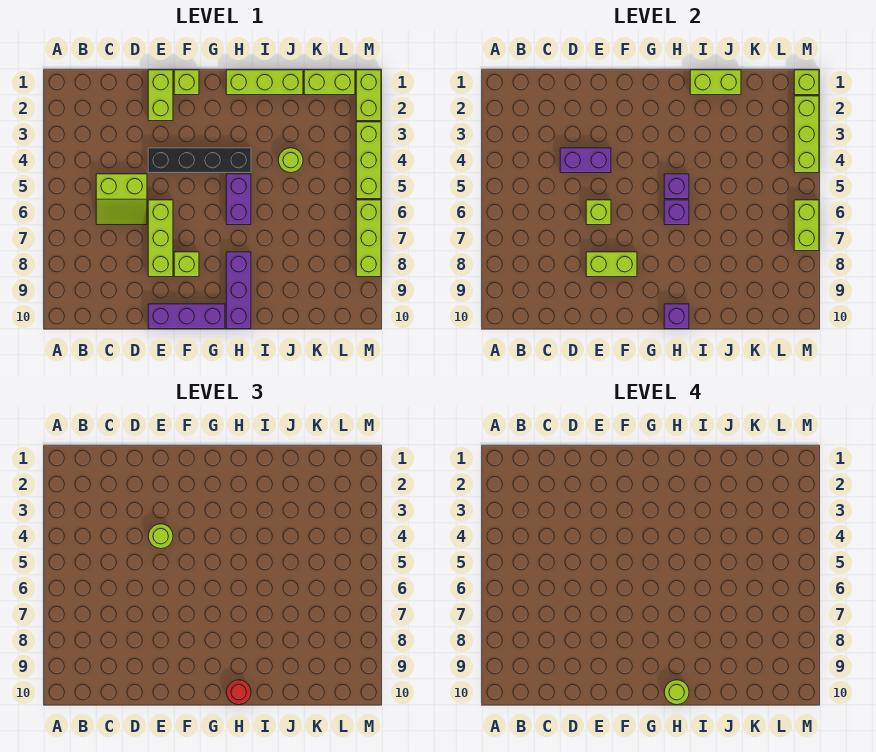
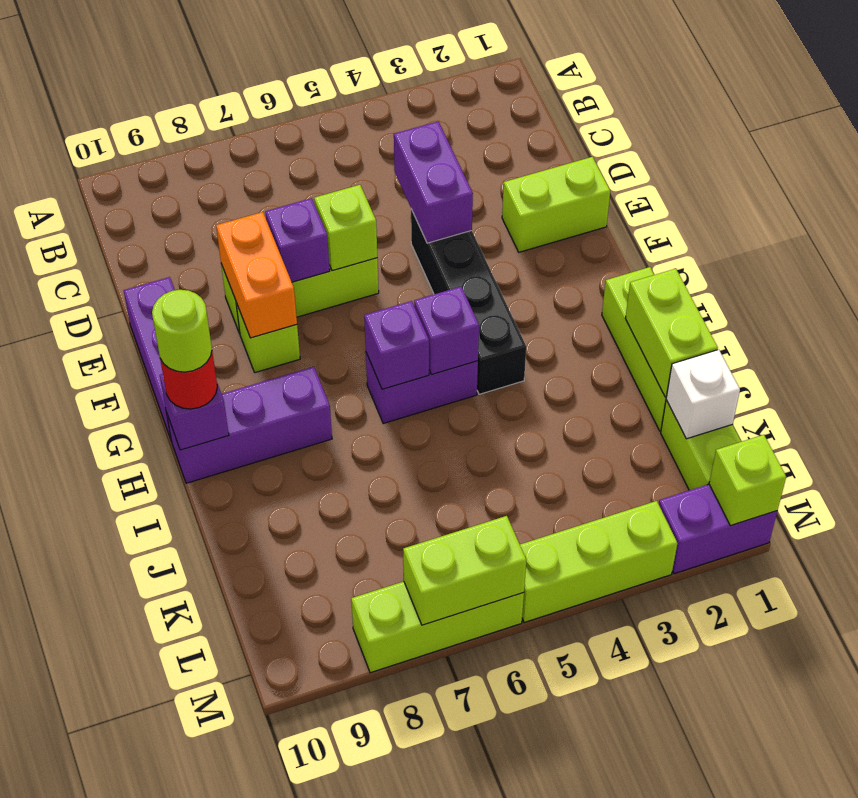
lime slope C5:D6 level 1 top 5 -> none
lime round brick E4 level 3 -> none
none -> purple brick E7 level 2
lime brick E8:F8 level 2 -> orange brick E8:F8 level 2
lime brick F1 level 1 -> none
lime round brick J4 level 1 -> none
none -> white brick K1 level 2
lime brick M1:M2 level 1 -> purple brick M1:M2 level 1
lime brick M2:M4 level 2 -> none

